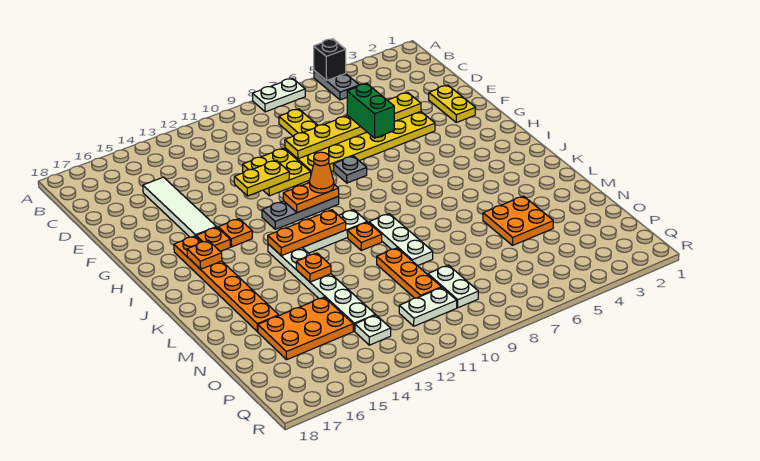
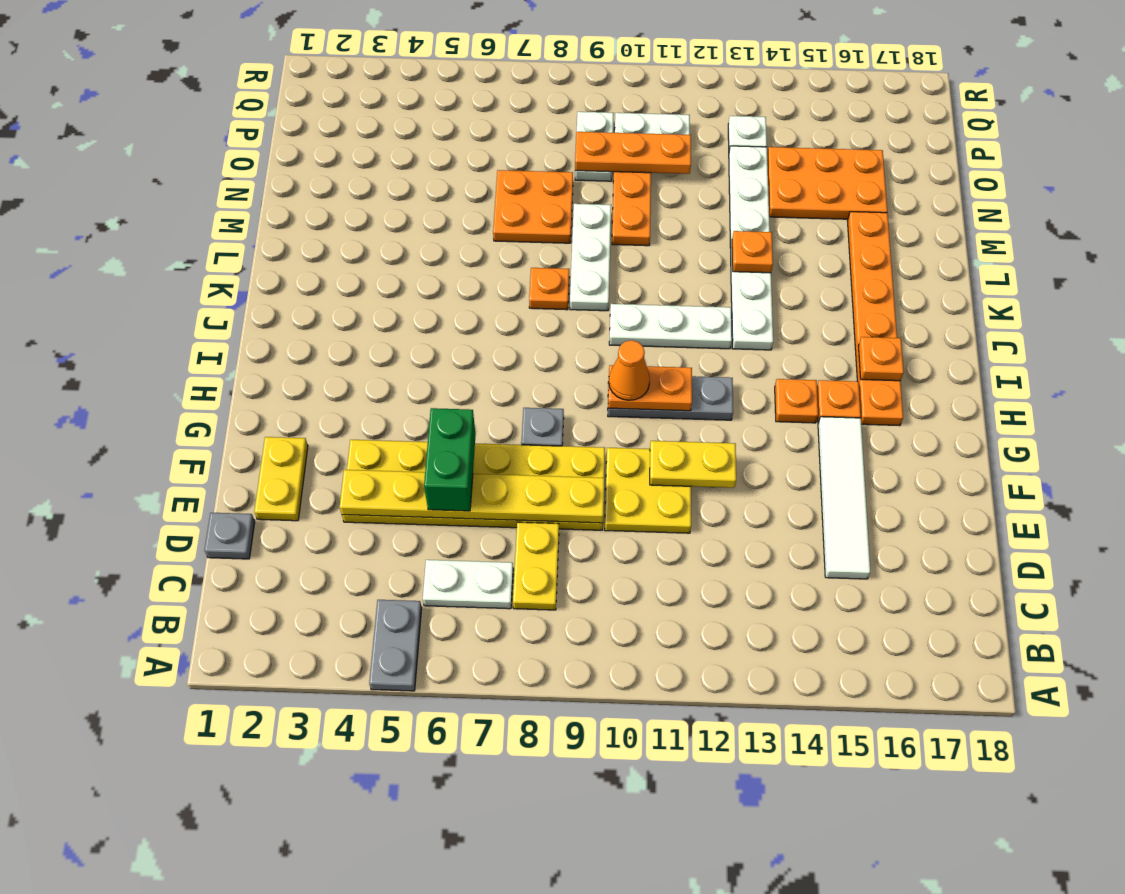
black brick A5 level 2 -> none
white plate A7:A8 level 1 -> white plate C6:C7 level 1
none -> grey plate D1 level 1
orange plate J11:J13 level 2 -> orange plate O9:O11 level 2
orange plate K10 level 1 -> orange plate K8 level 1
orange plate M4:N5 level 1 -> orange plate M7:N8 level 1

